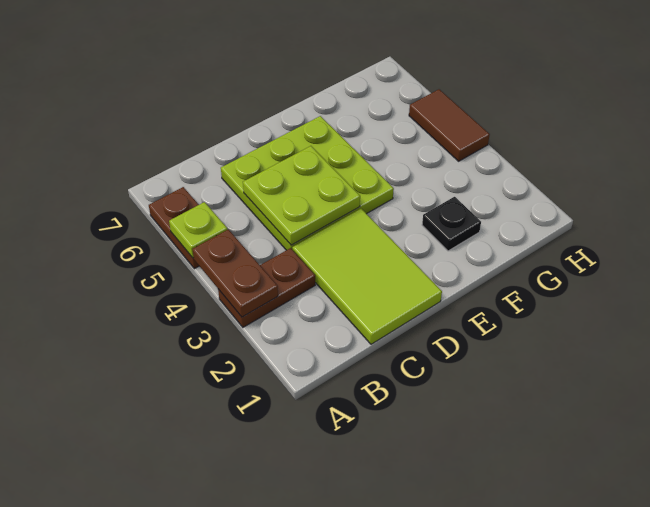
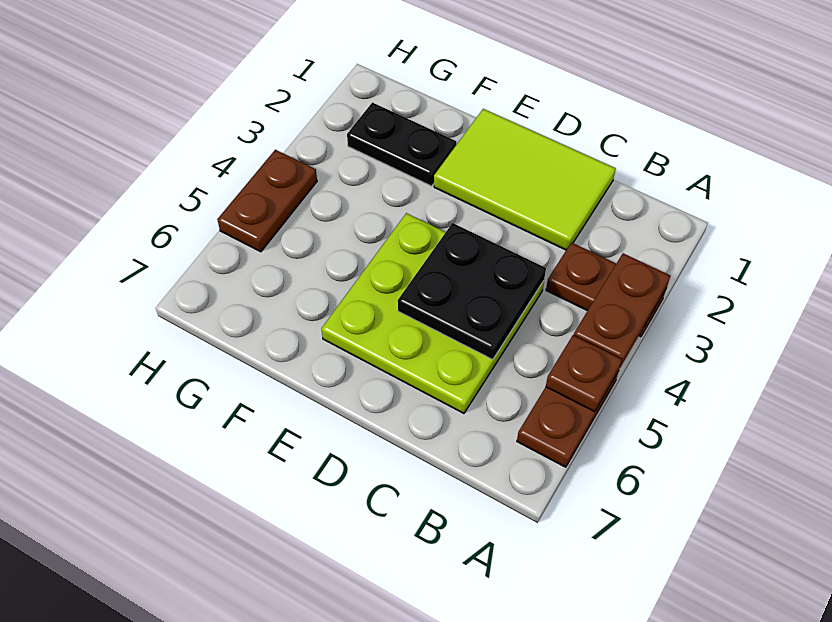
lime plate A5 level 2 -> brown plate A5 level 2
lime tile C1:D3 level 1 -> lime tile C1:E2 level 1
lime plate C4:D5 level 2 -> black plate C4:D5 level 2
black plate F2 level 1 -> black plate F2:G2 level 1
brown tile H4:H5 level 1 -> brown plate H4:H5 level 1

